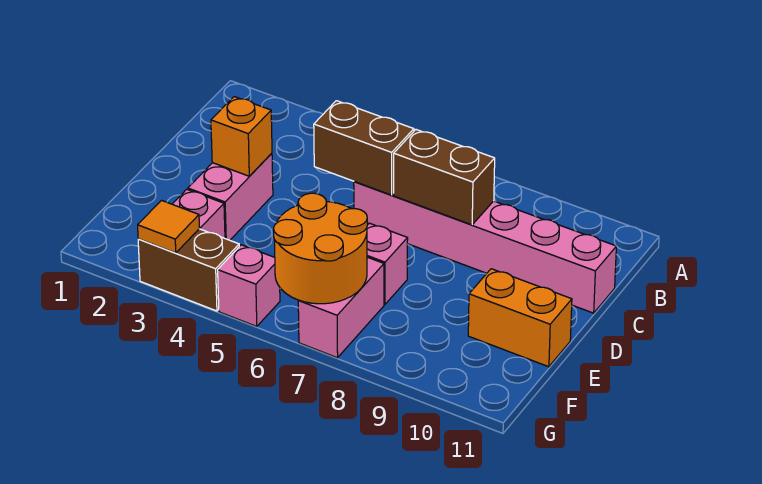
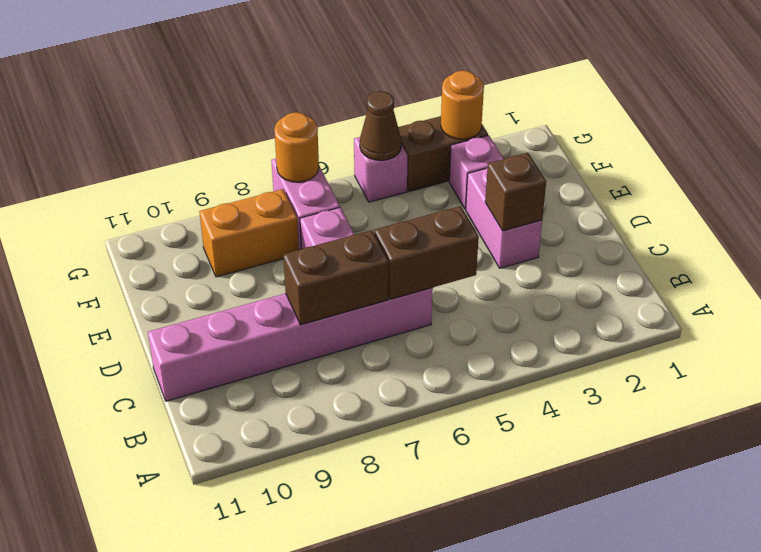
orange brick D3 level 2 -> brown brick D3 level 2
orange brick E10:E11 level 1 -> orange brick F8:F9 level 1
orange round brick F6:G7 level 2 -> orange round brick G7 level 2
orange tile G3 level 2 -> orange round brick G3 level 2
none -> brown cone G5 level 2

